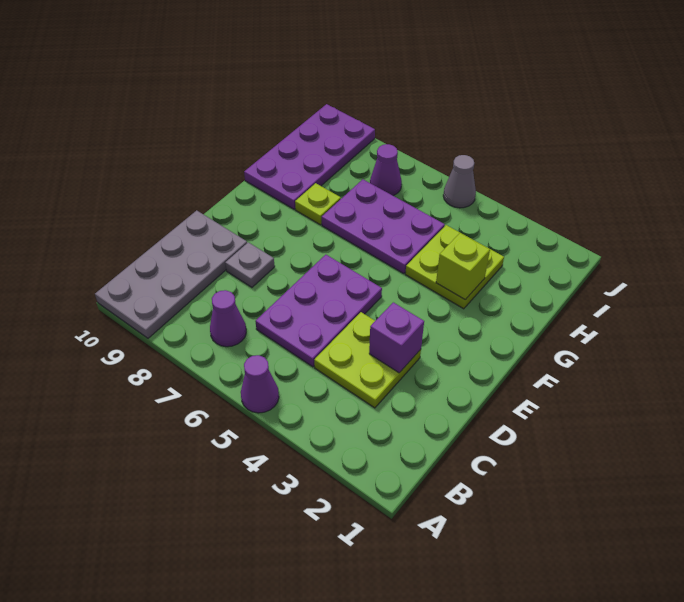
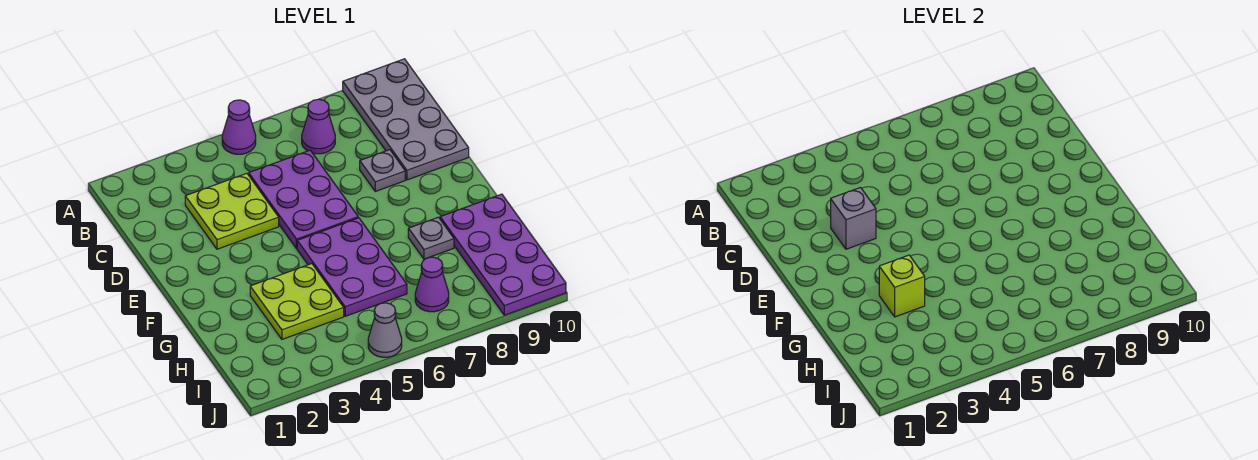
purple brick D3 level 2 -> grey brick D3 level 2
purple plate G5:H7 level 1 -> purple plate F5:H6 level 1
lime plate G8 level 1 -> grey plate G8 level 1

